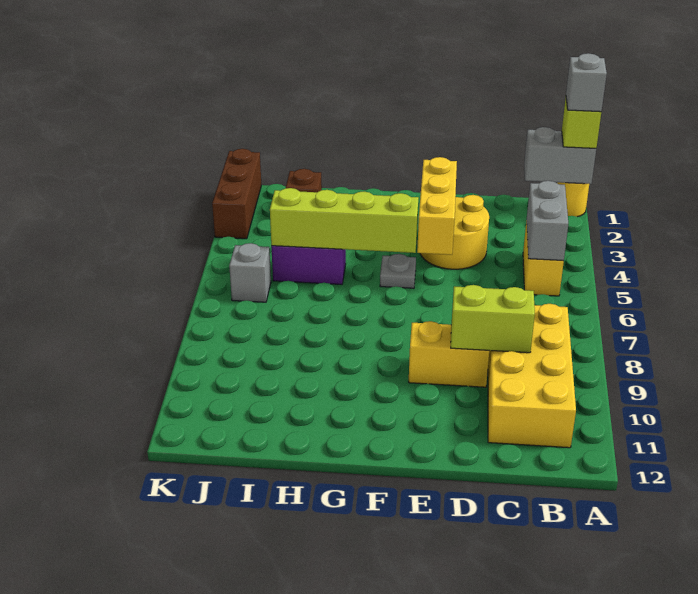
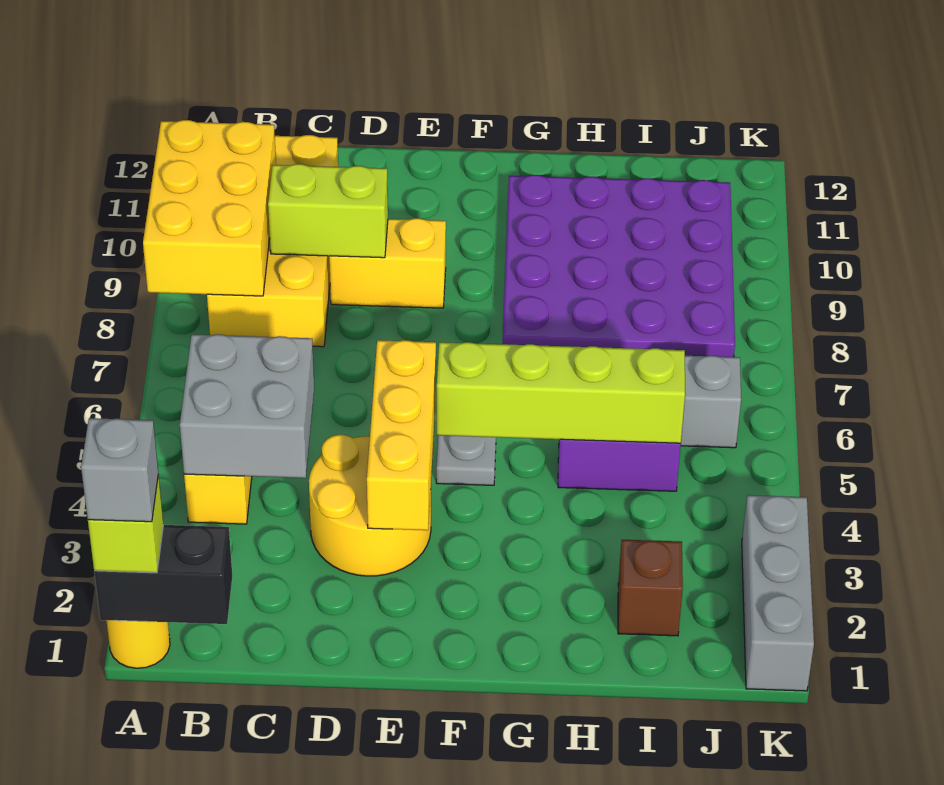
grey brick A1:B1 level 2 -> black brick A1:B1 level 2
none -> yellow brick A8:B10 level 2
grey brick B4:B5 level 2 -> grey brick B4:C5 level 2
none -> purple plate G8:J11 level 1
brown brick K1:K3 level 1 -> grey brick K1:K3 level 1

